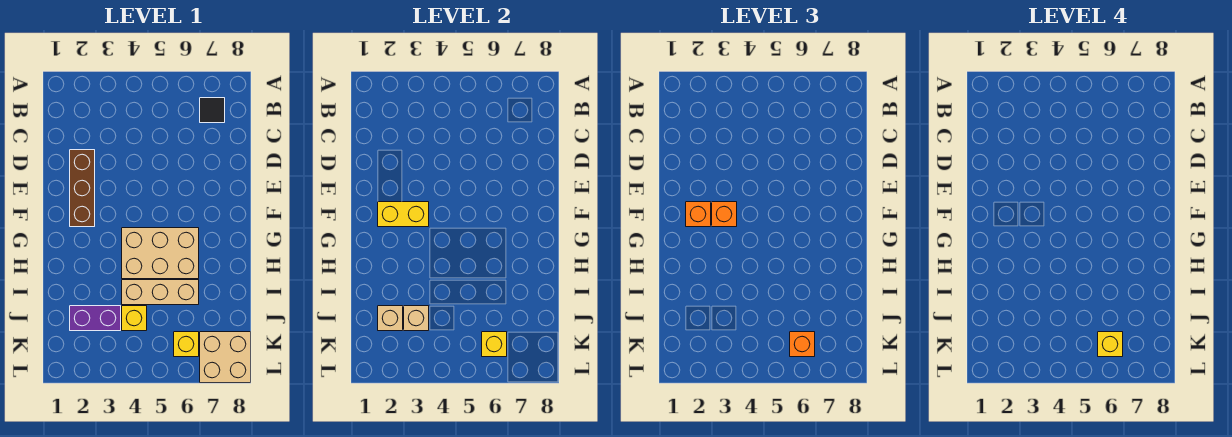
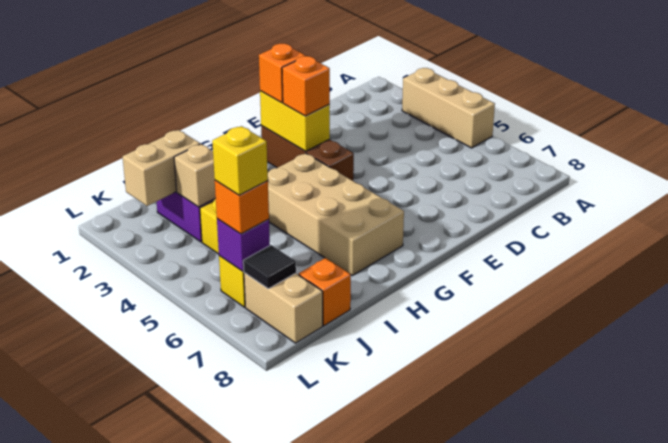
black tile B7 level 1 -> black tile K7 level 2
brown brick D2:F2 level 1 -> brown brick F2:F4 level 1
tan brick G4:H6 level 1 -> tan brick G4:H7 level 1
tan brick I4:I6 level 1 -> tan brick A3:A5 level 1
tan brick J2 level 2 -> tan brick J2:K2 level 2
none -> orange brick J8 level 1
yellow brick K6 level 2 -> purple brick K6 level 2
tan brick K7:L8 level 1 -> tan brick K7:K8 level 1

